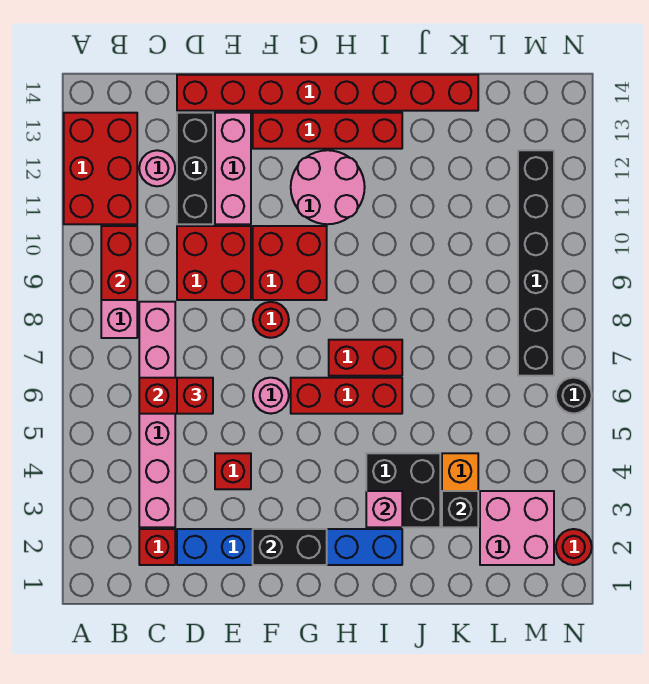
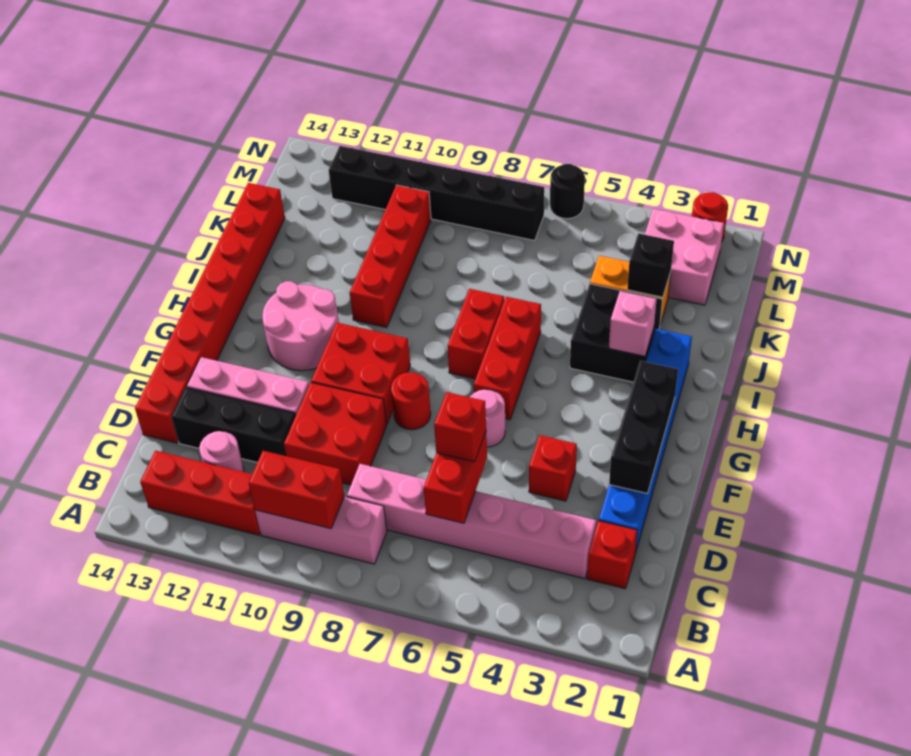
red brick A11:B13 level 1 -> red brick B11:B13 level 1
black brick F2:G2 level 2 -> black brick E2:G2 level 2
red brick F13:I13 level 1 -> red brick I10:L10 level 1

